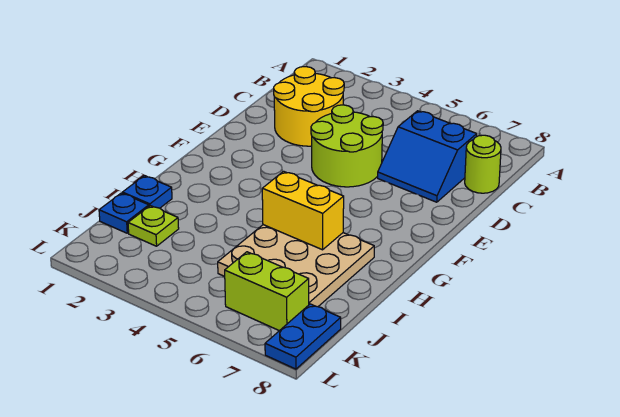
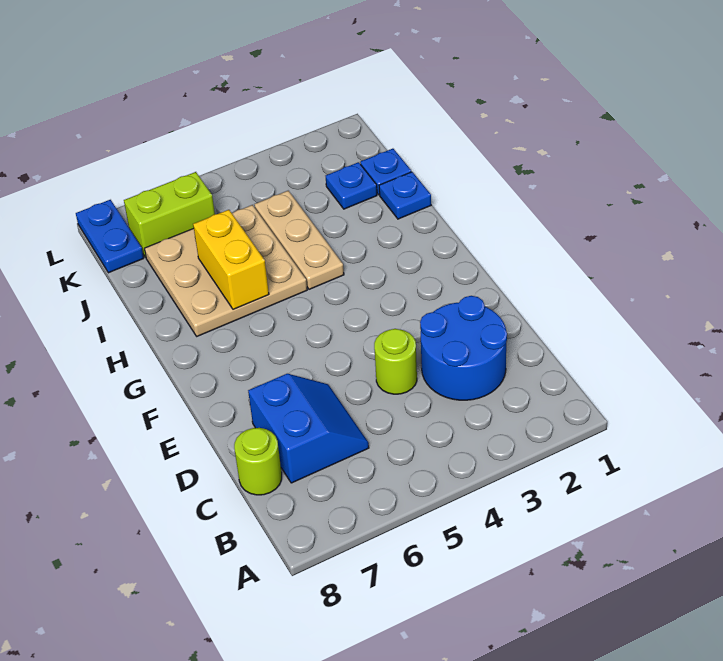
yellow round brick C2:D3 level 1 -> blue round brick C2:D3 level 1
blue slope C6:D7 level 1 top C -> blue slope C6:D7 level 1 top 7
lime round brick D4:E5 level 1 -> lime round brick D4 level 1
none -> tan plate H4:J4 level 1
yellow brick H5:H6 level 2 -> yellow brick H6:I6 level 2
lime plate J2 level 1 -> blue plate J2 level 1

